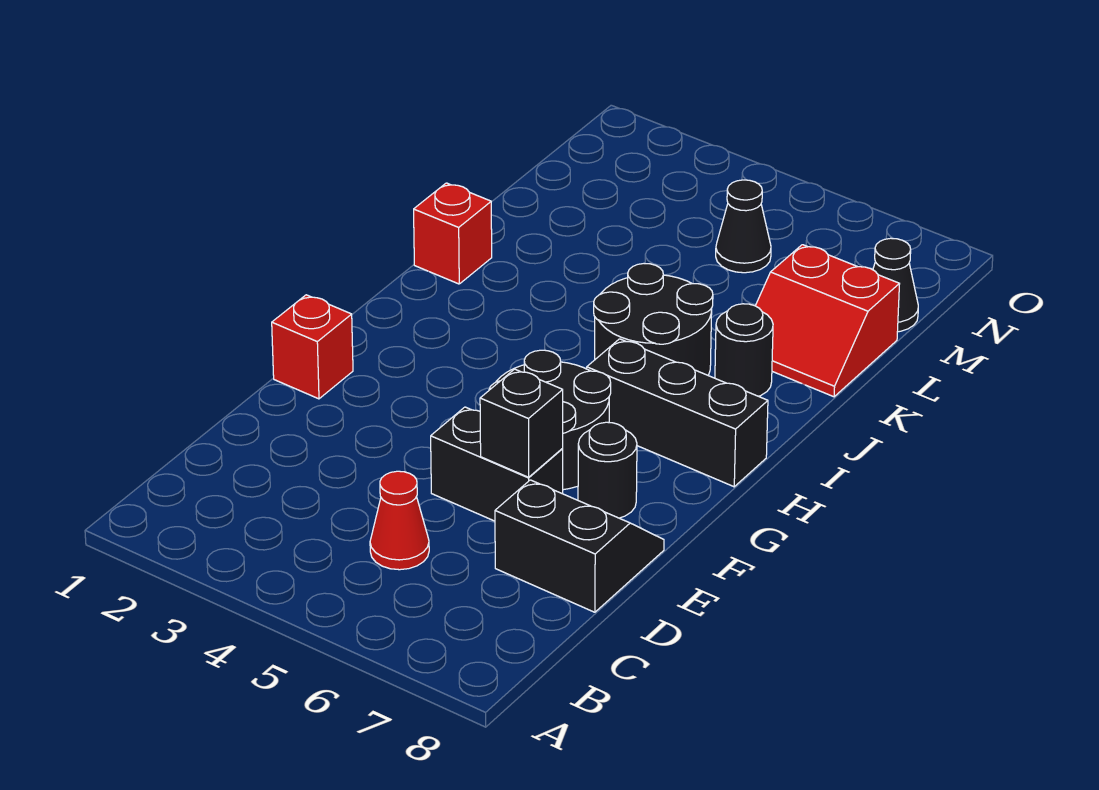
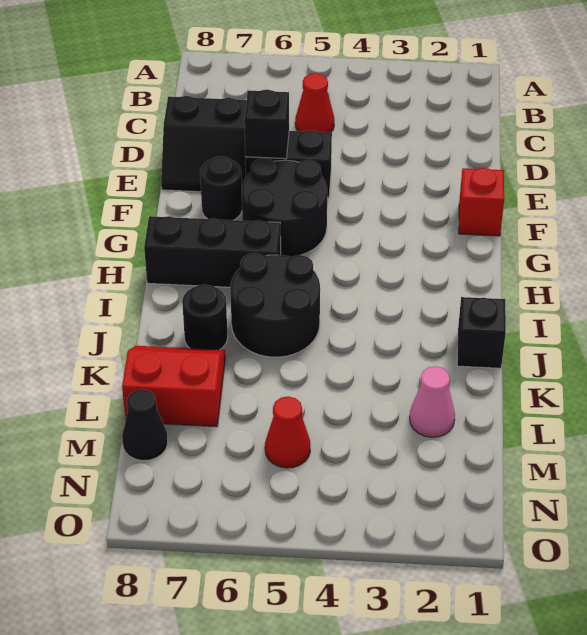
red brick J1 level 1 -> black brick J1 level 1
none -> pink cone L2 level 1
black cone M5 level 1 -> red cone M5 level 1

